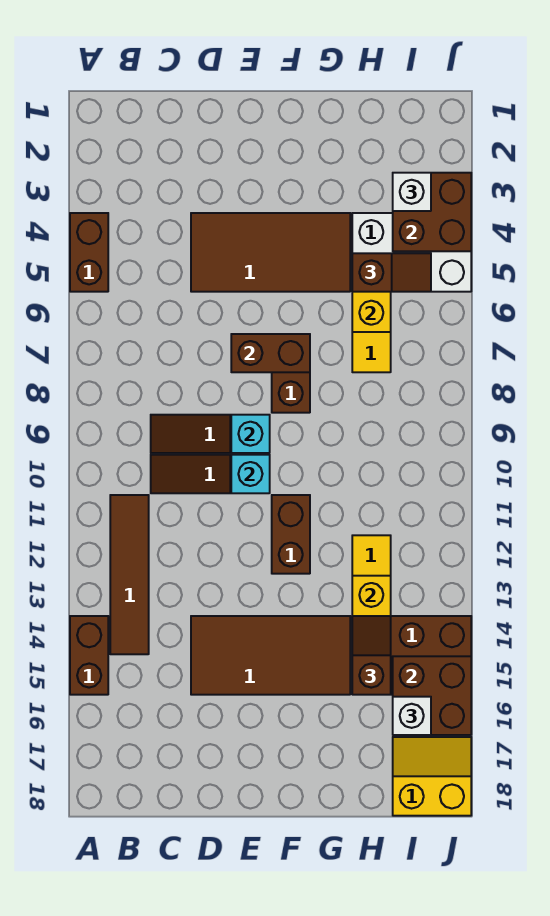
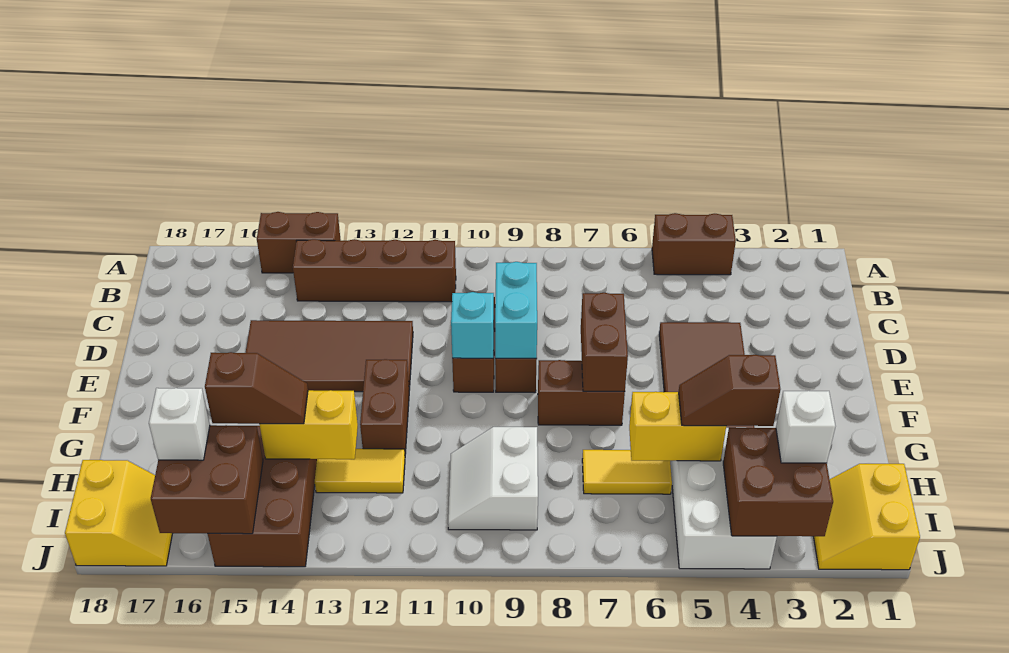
brown tile B11:B14 level 1 -> brown brick B11:B14 level 1
brown tile D14:G15 level 1 -> brown tile D12:E15 level 1
cyan brick E9 level 2 -> cyan brick D9:E9 level 2
brown brick F11:F12 level 1 -> brown brick F12:G12 level 1
brown slope H5:I5 level 3 top H -> brown slope H4:H5 level 3 top 4
none -> white slope H9:I10 level 1 top 9
none -> yellow slope I1:J2 level 1 top 1

